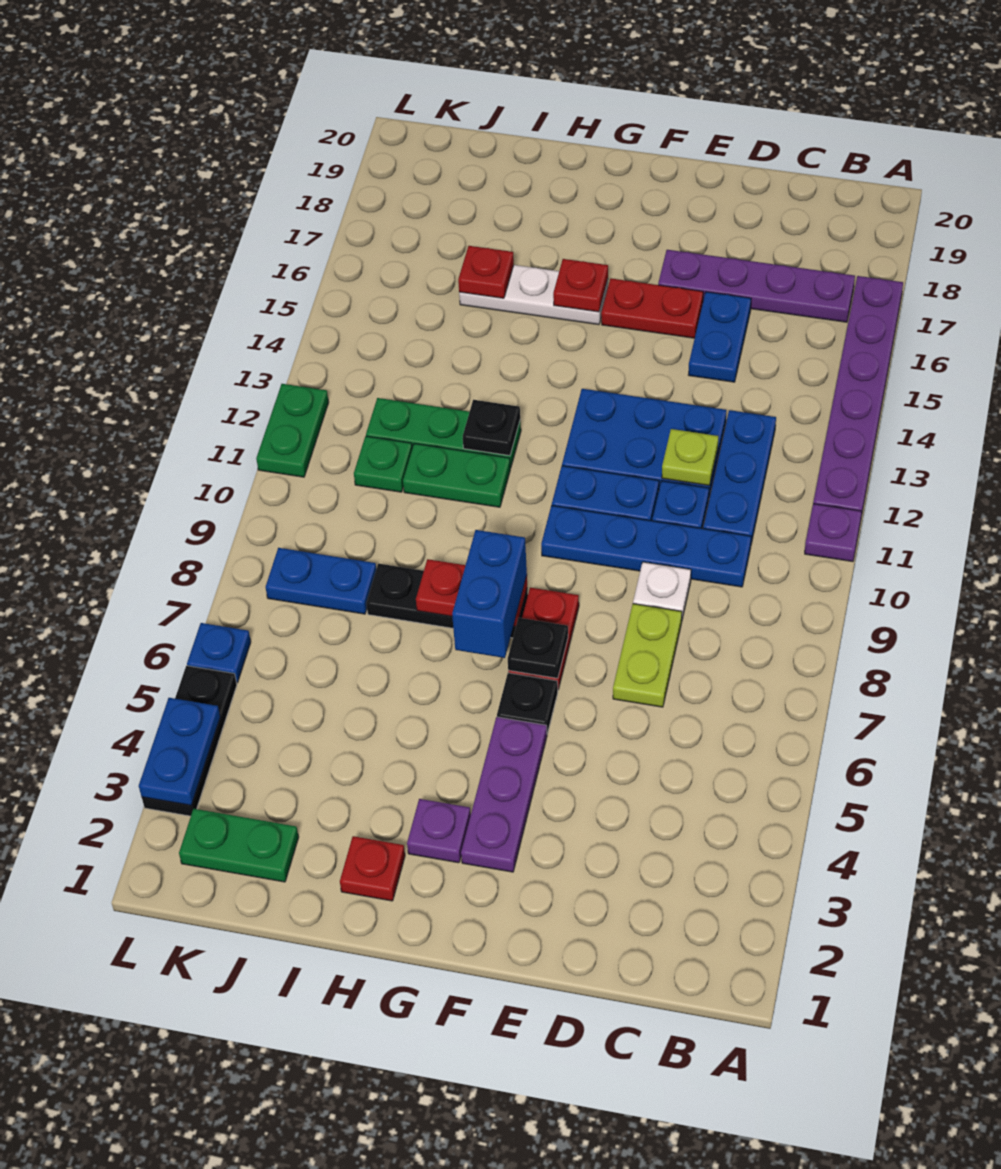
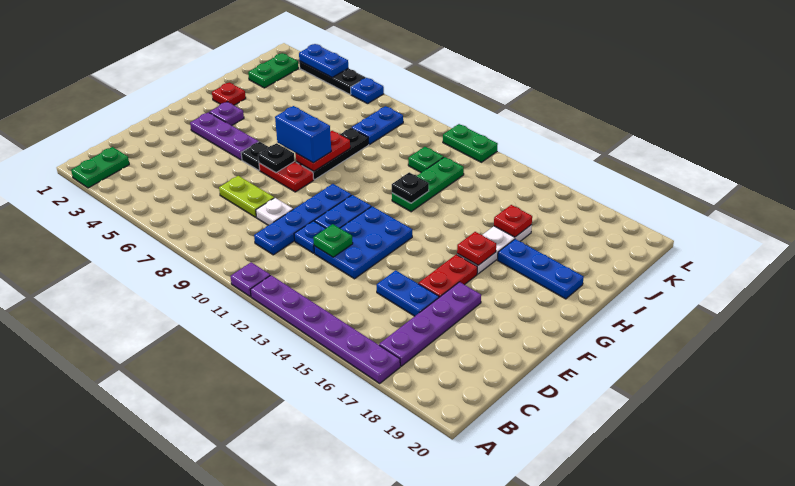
blue plate C11:C13 level 1 -> blue plate H17:H19 level 1
lime plate D12 level 2 -> green plate D12 level 2
green plate H11:I11 level 1 -> green plate A2:B2 level 1

